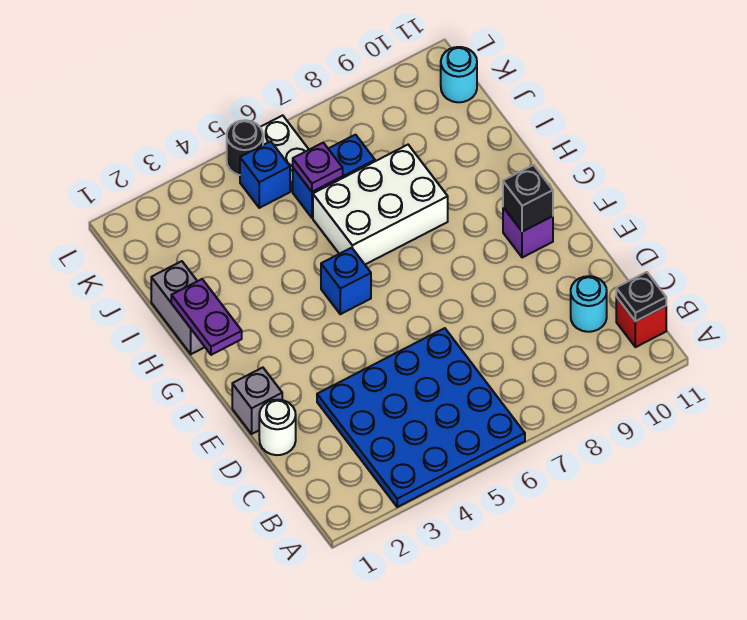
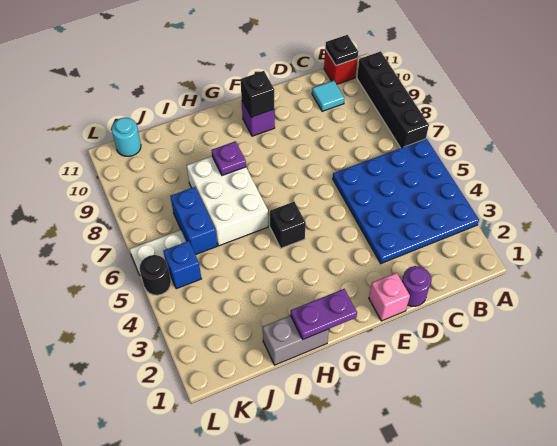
none -> black brick A7:A10 level 1
cyan round brick C10 level 1 -> cyan tile C10 level 1
white round brick D1 level 1 -> purple round brick D1 level 1
grey brick E1 level 1 -> pink brick E1 level 1
blue brick G5 level 1 -> black brick G5 level 1
purple plate J6 level 2 -> purple plate H8 level 2

